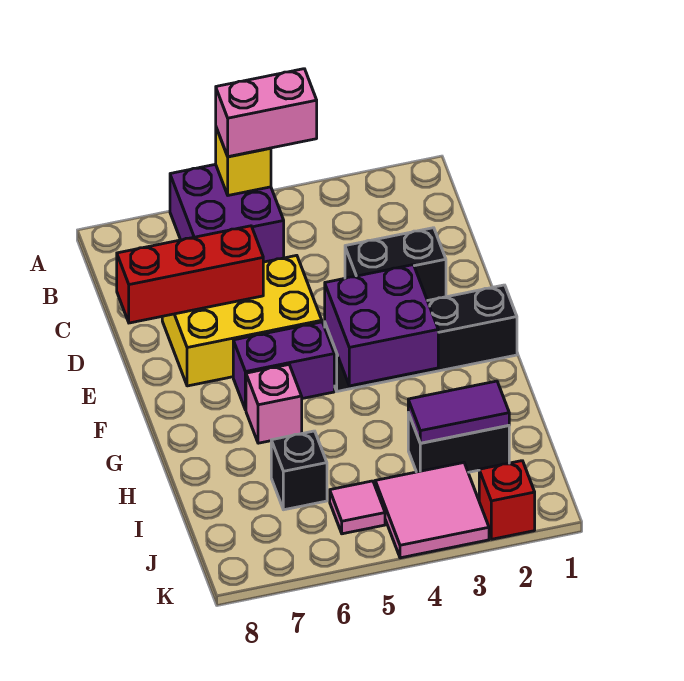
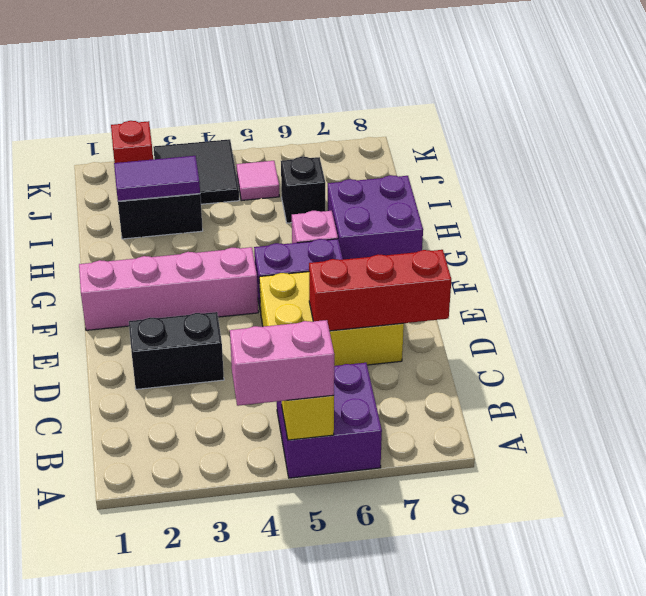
black brick F1:F4 level 1 -> pink brick F1:F4 level 1
purple brick F3:G4 level 2 -> purple brick G7:H8 level 1
pink tile J3:K4 level 1 -> black tile J3:K4 level 1

